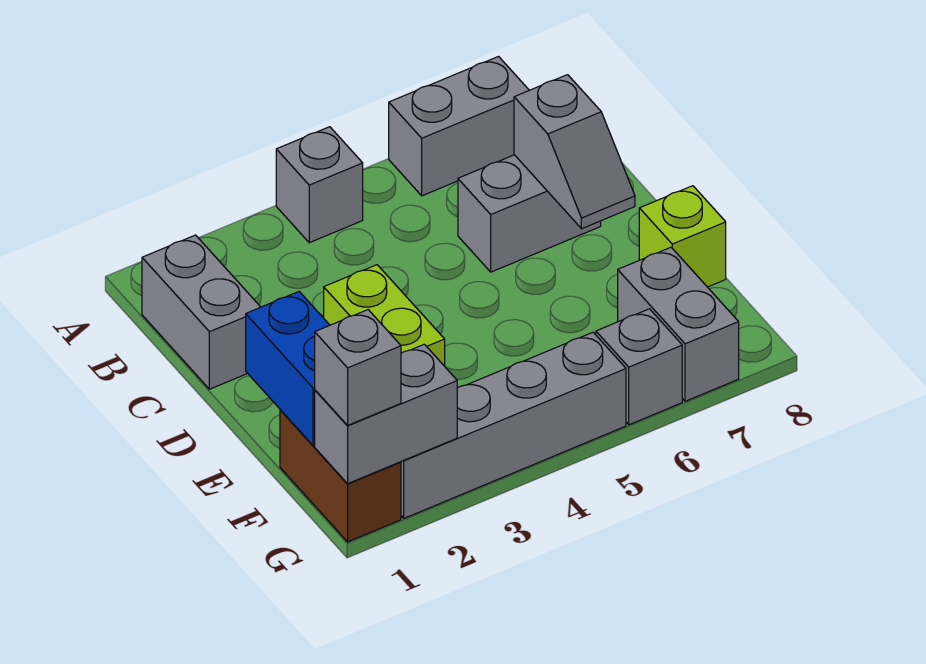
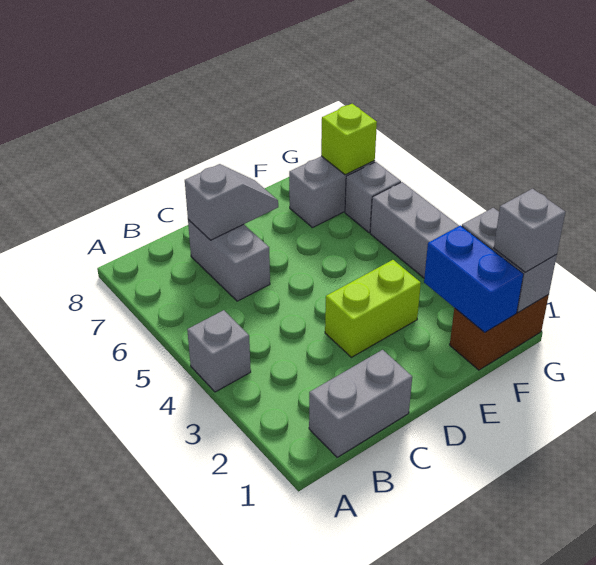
grey brick A6:A7 level 1 -> none
blue brick E1:F1 level 2 -> blue brick F1:F2 level 2
lime brick E8 level 1 -> lime brick G7 level 2

